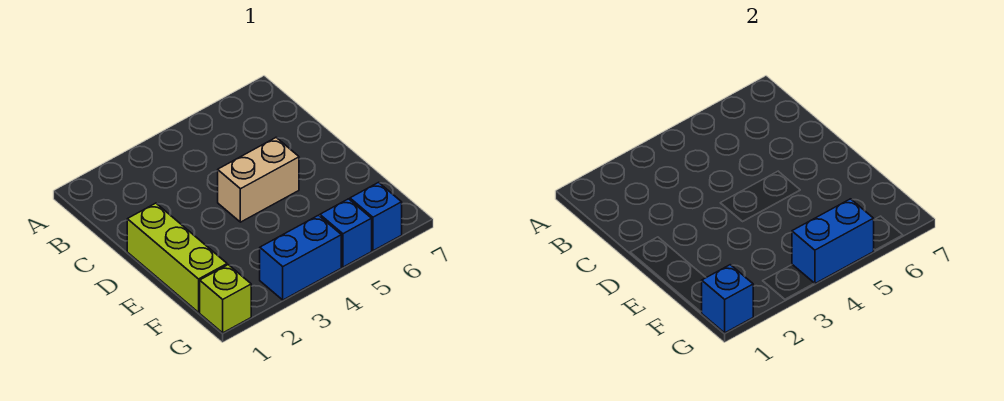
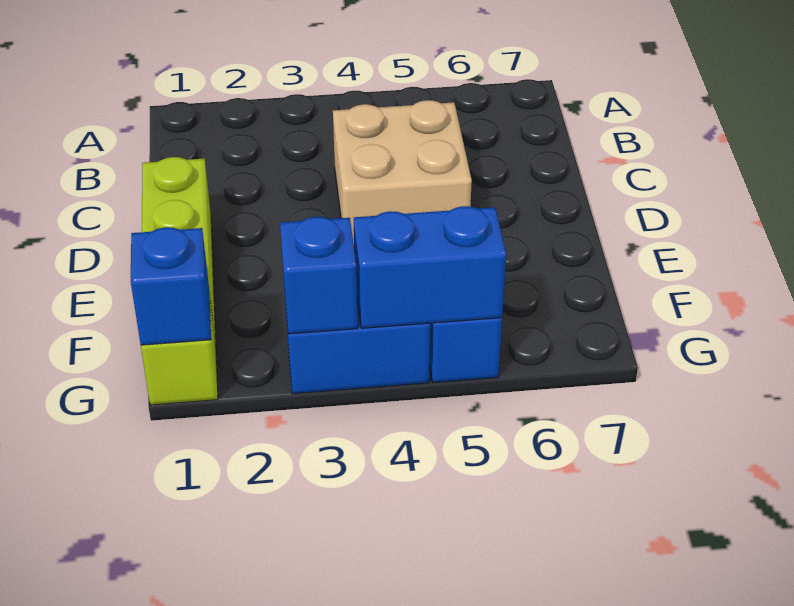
tan brick D4:D5 level 1 -> tan brick C4:D5 level 1
blue brick G6 level 1 -> blue brick G3 level 2

